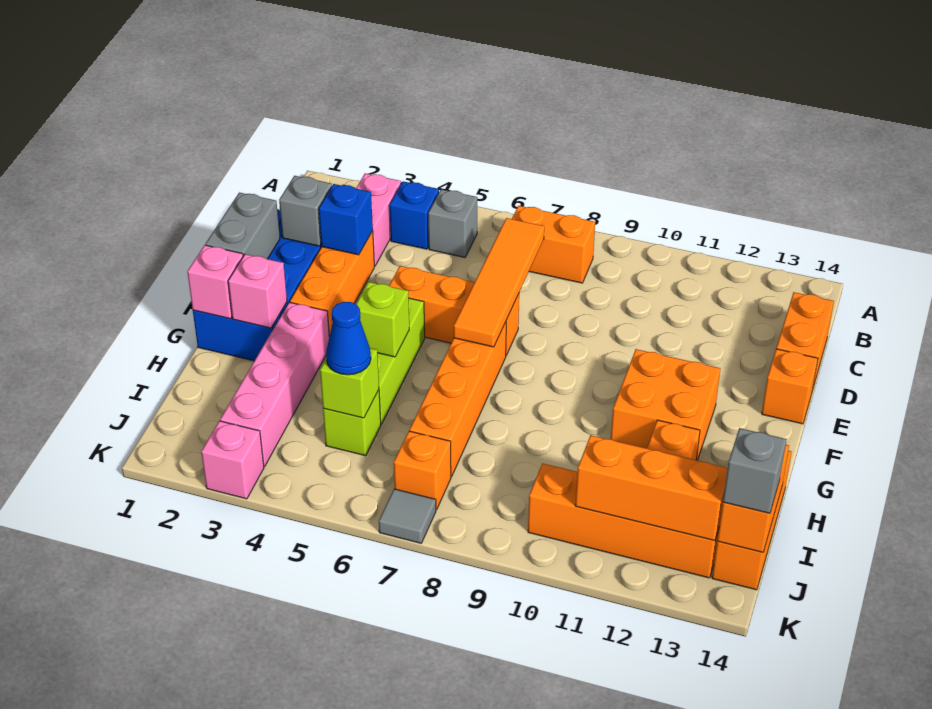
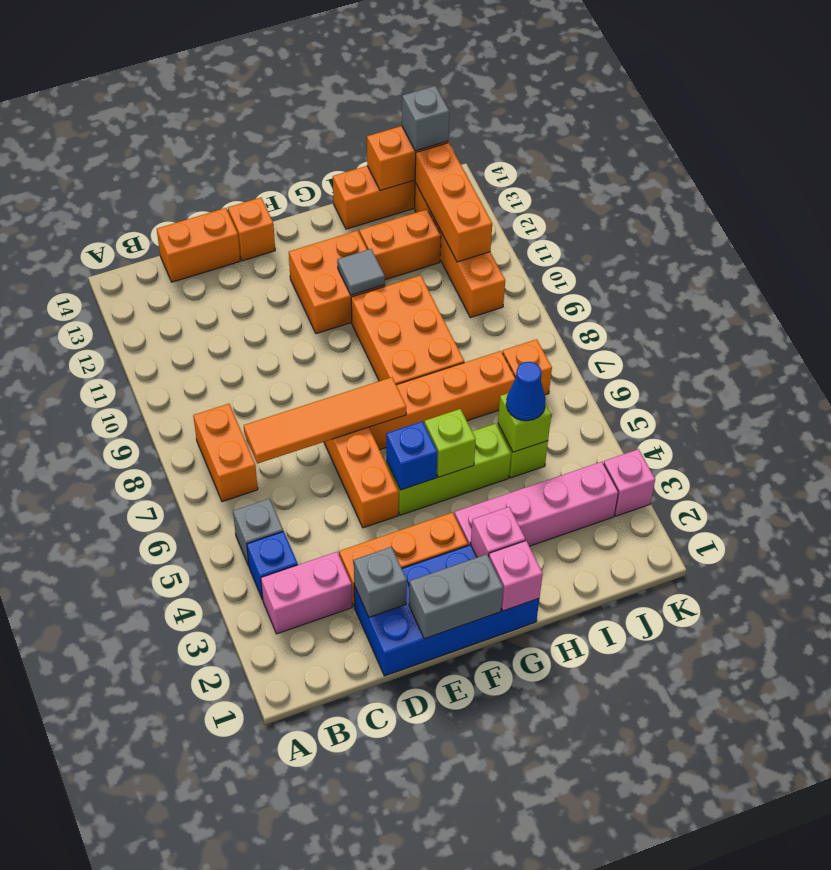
blue brick D3 level 2 -> blue brick F5 level 2
none -> orange brick G8:H10 level 1
grey tile K7 level 1 -> grey tile G11 level 2

